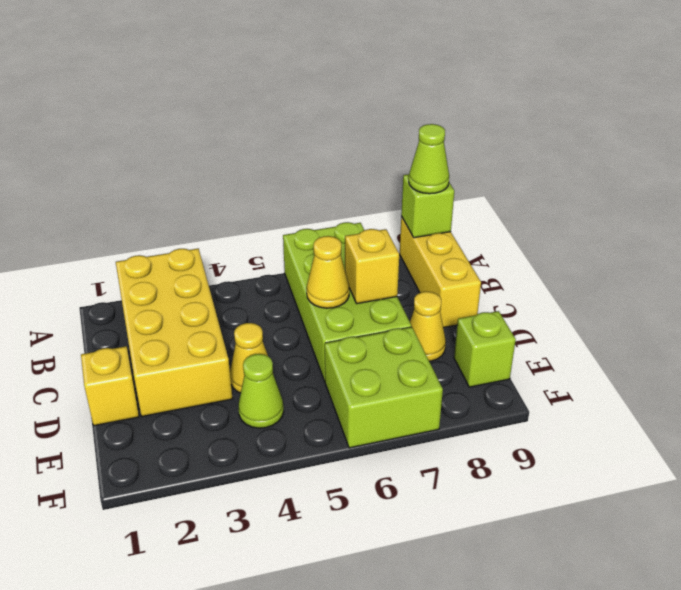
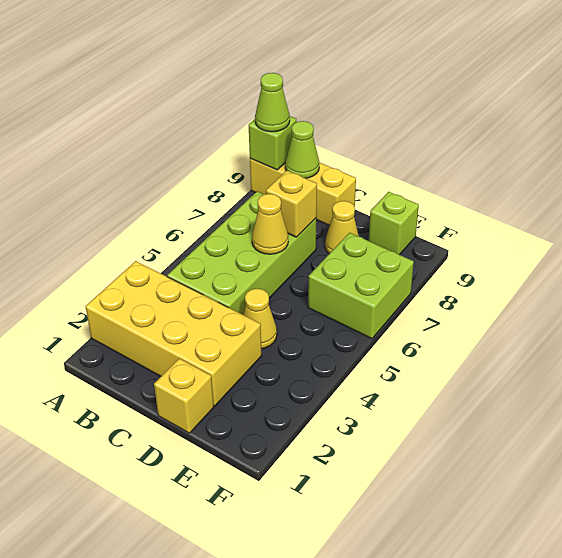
lime brick A6:D7 level 1 -> lime brick B4:C7 level 1
lime cone E4 level 1 -> lime cone B9 level 2

